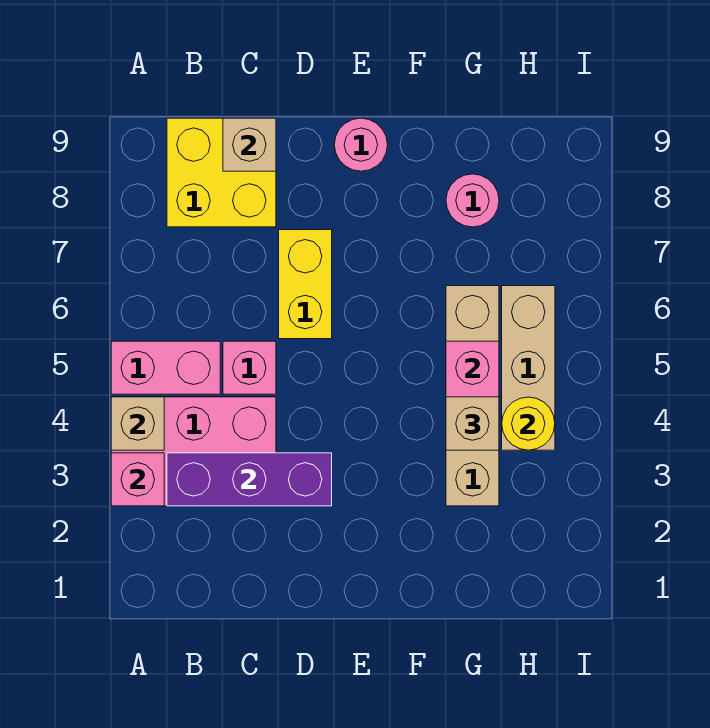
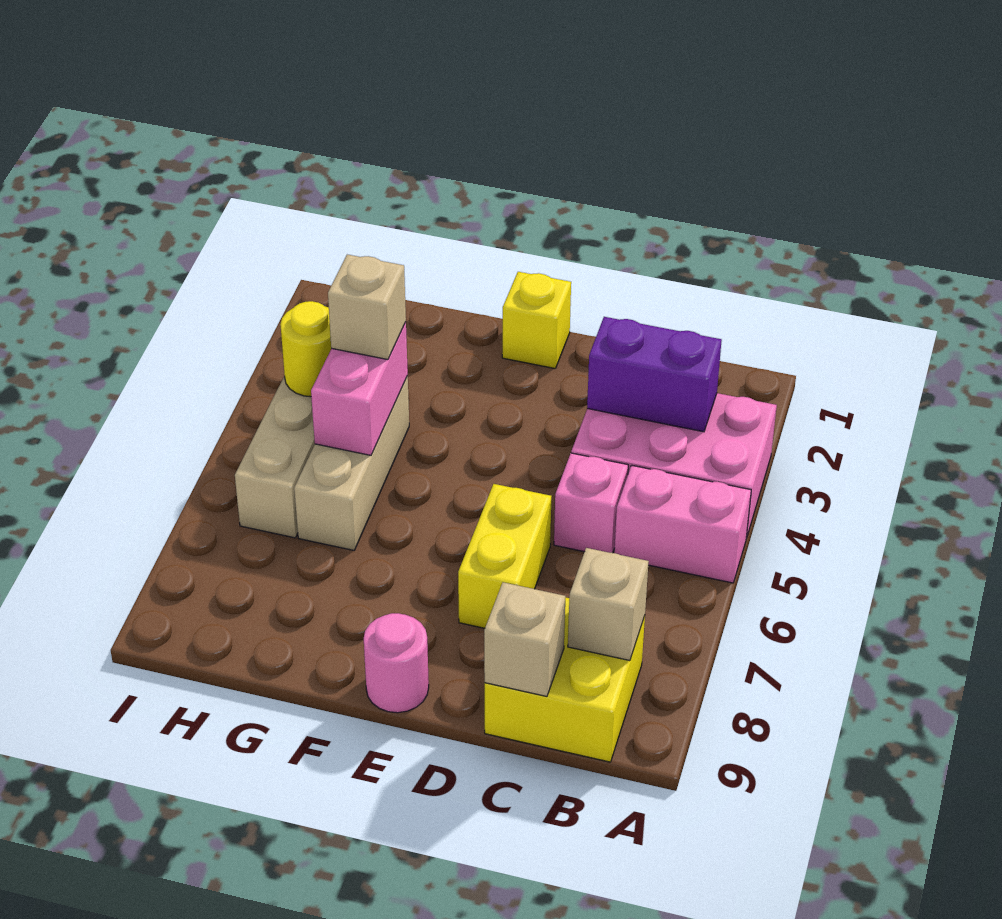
pink brick A3 level 2 -> none
tan brick A4 level 2 -> tan brick B8 level 2
purple brick B3:D3 level 2 -> purple brick B3:C3 level 2
none -> yellow brick E1 level 1
tan brick G3:G6 level 1 -> tan brick G4:G6 level 1
pink round brick G8 level 1 -> none

